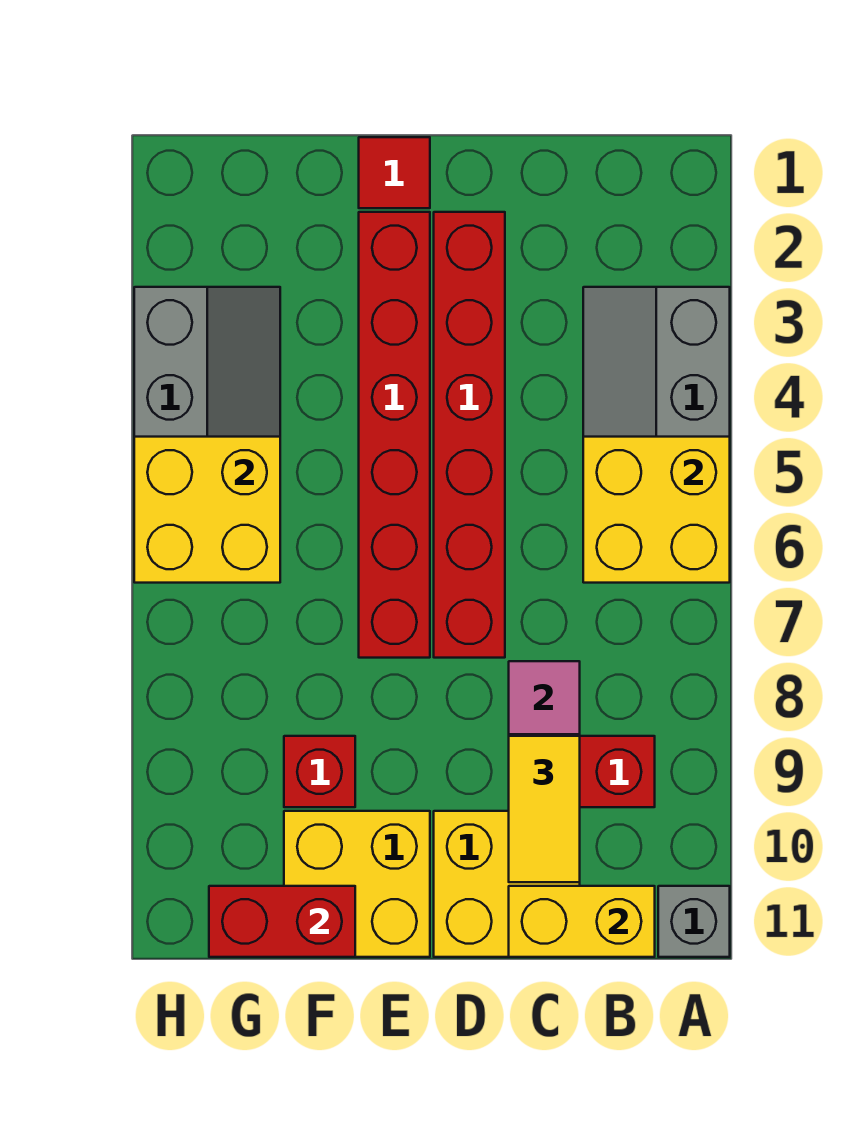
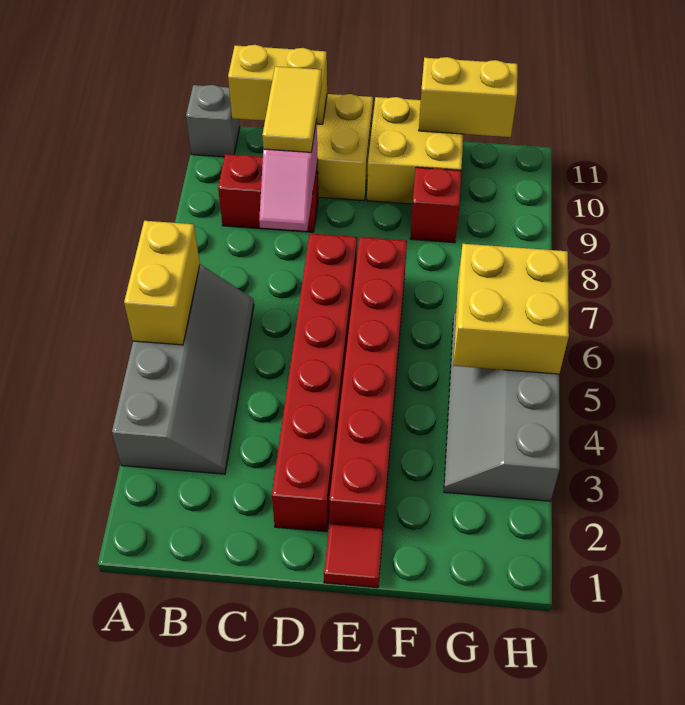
yellow brick A5:B6 level 2 -> yellow brick A5:A6 level 2
red brick F11:G11 level 2 -> yellow brick F11:G11 level 2

